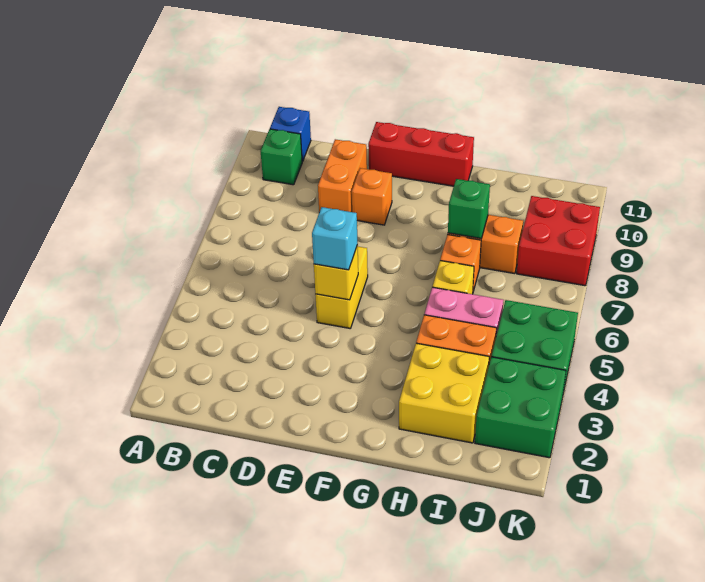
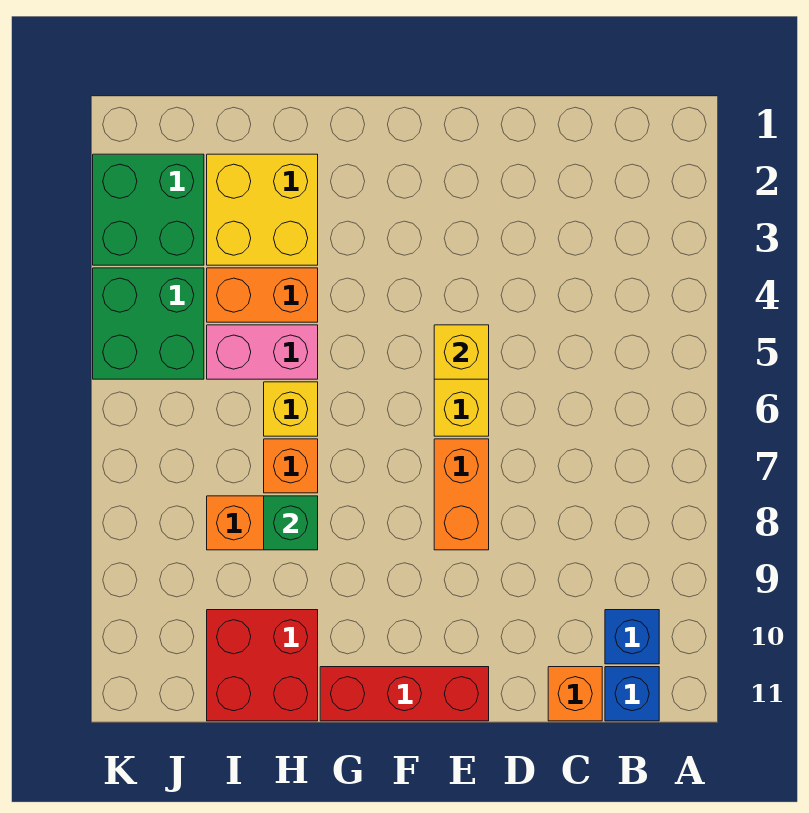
green brick B10 level 1 -> blue brick B10 level 1
orange brick D9:D10 level 1 -> orange brick E7:E8 level 1
cyan brick E5 level 3 -> none
orange brick E9 level 1 -> orange brick C11 level 1
red brick J8:K9 level 1 -> red brick H10:I11 level 1

